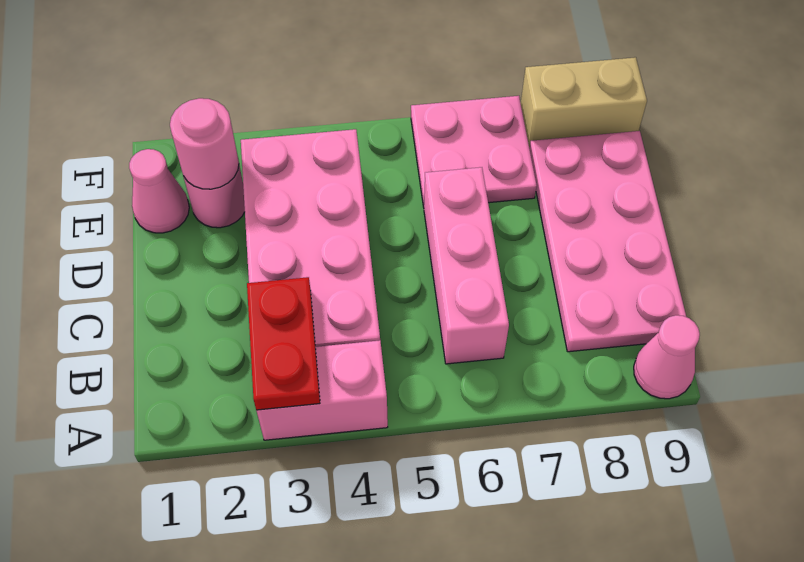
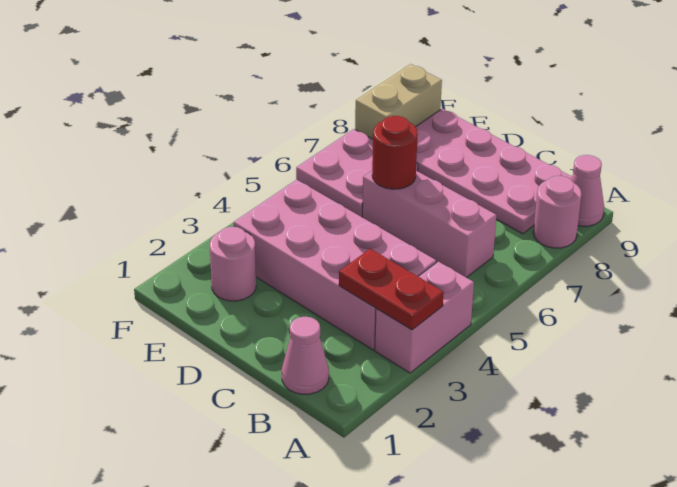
none -> red round brick D6 level 2
pink cone E1 level 1 -> pink cone B1 level 1
pink round brick E2 level 2 -> pink round brick A8 level 1

